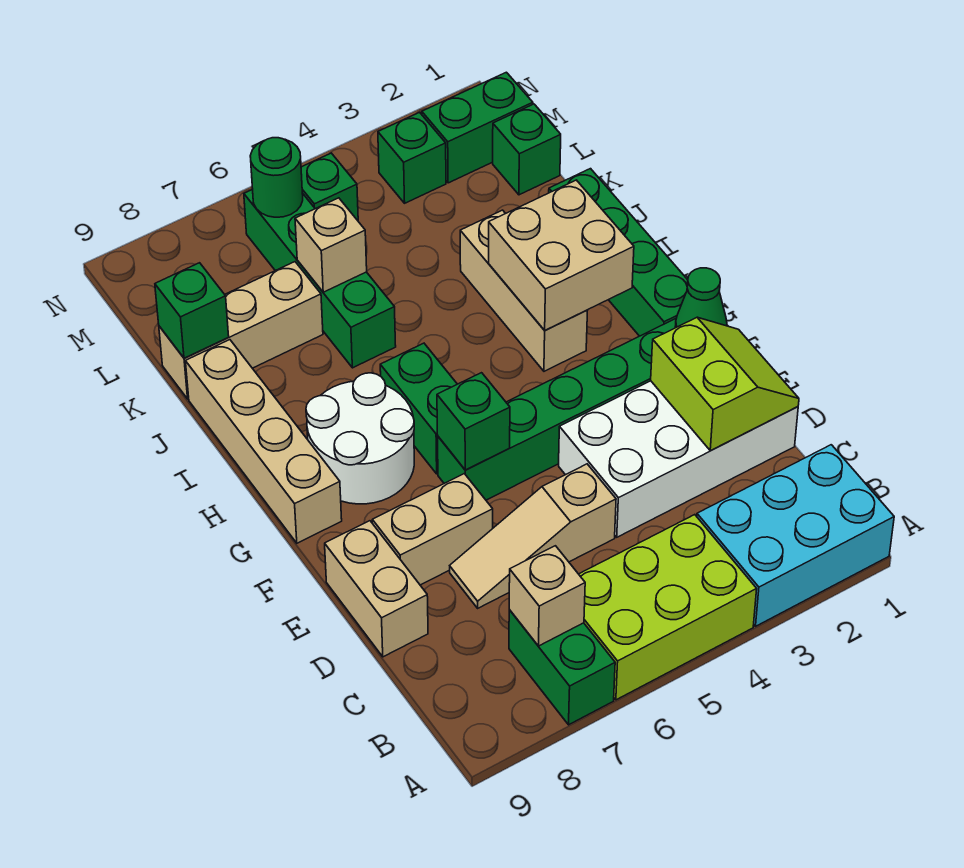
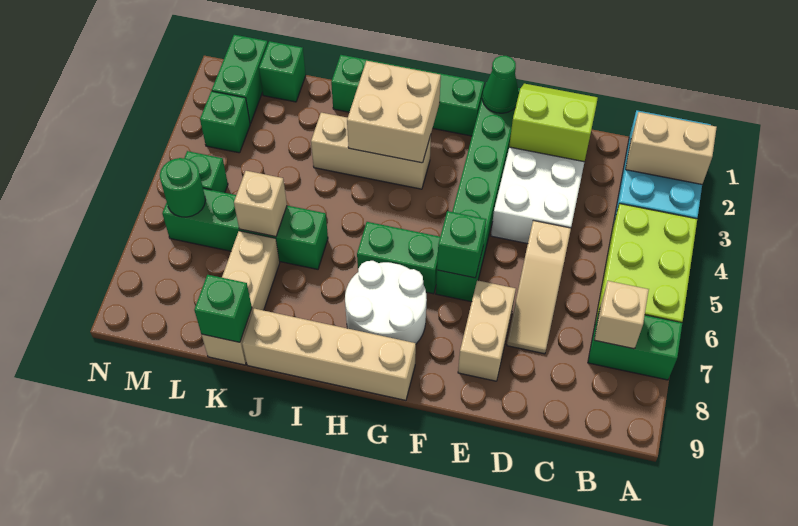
tan brick D9:E9 level 1 -> tan brick A2:B2 level 2

